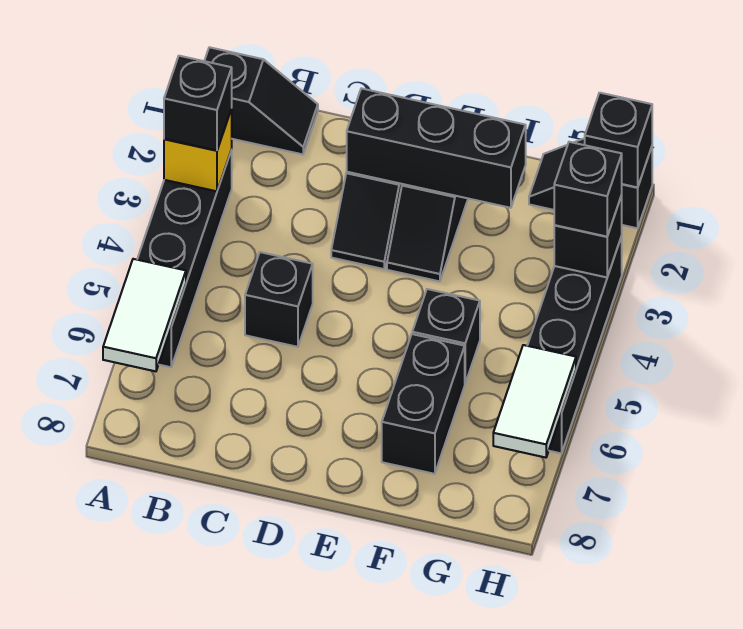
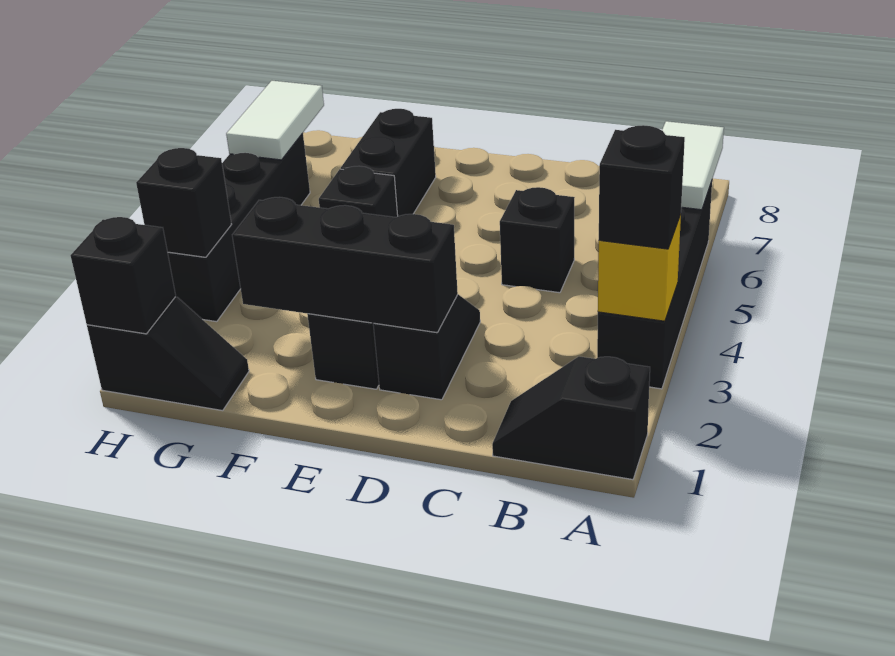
black brick H3 level 3 -> none

